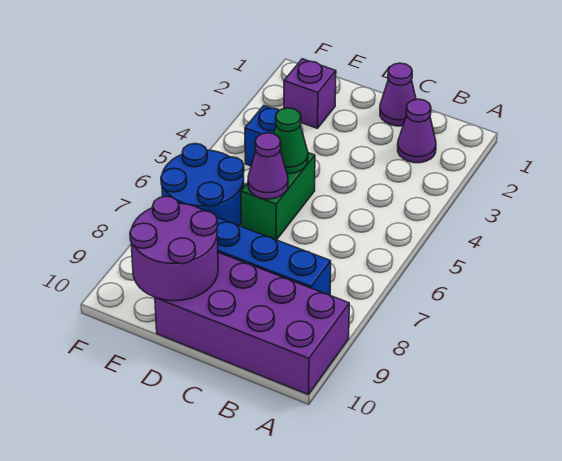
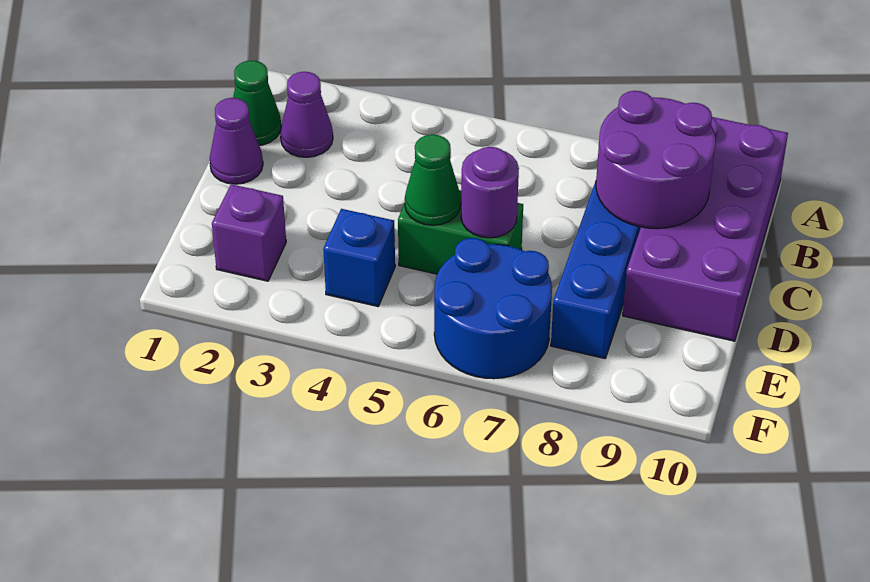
none -> green cone B1 level 1
purple cone D6 level 2 -> purple round brick D6 level 2
purple round brick D9:E10 level 2 -> purple round brick B8:C9 level 2

